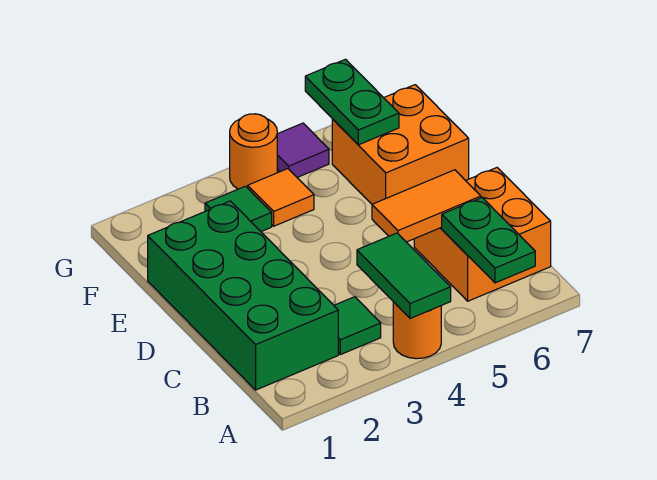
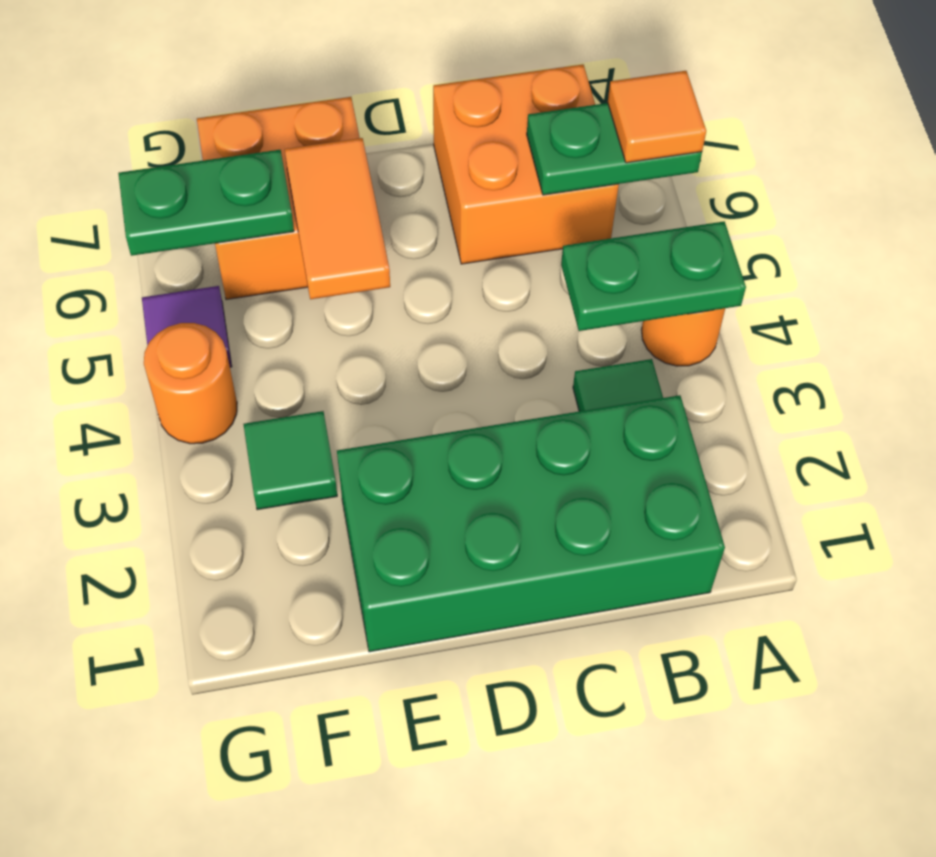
green tile A4:B4 level 2 -> green plate A4:B4 level 2
orange tile C5:C6 level 2 -> orange tile E5:E6 level 2
orange tile F4 level 1 -> orange tile A6 level 3

